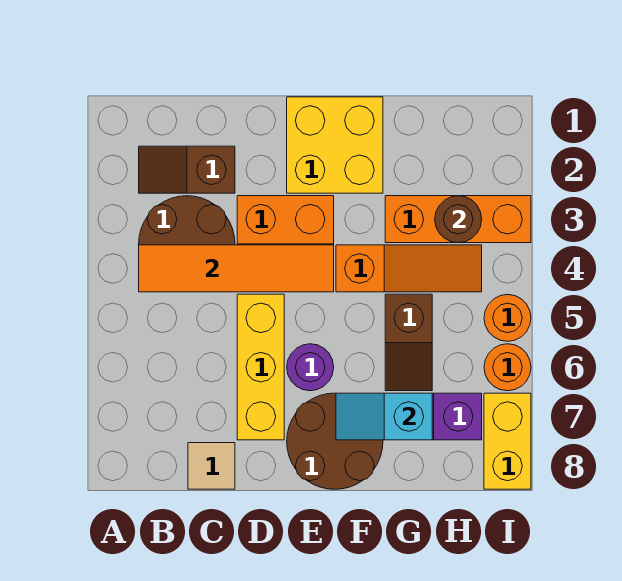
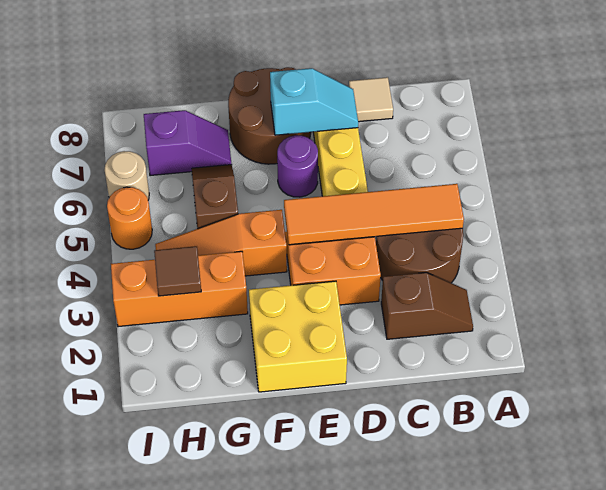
cyan slope F7:G7 level 2 top G -> cyan slope D7:E7 level 2 top E
brown round brick H3 level 2 -> brown tile H3 level 2
orange round brick I6 level 1 -> tan round brick I6 level 1
yellow brick I7:I8 level 1 -> none

